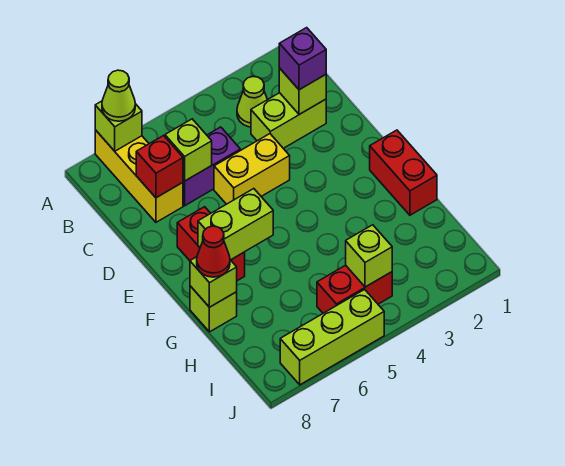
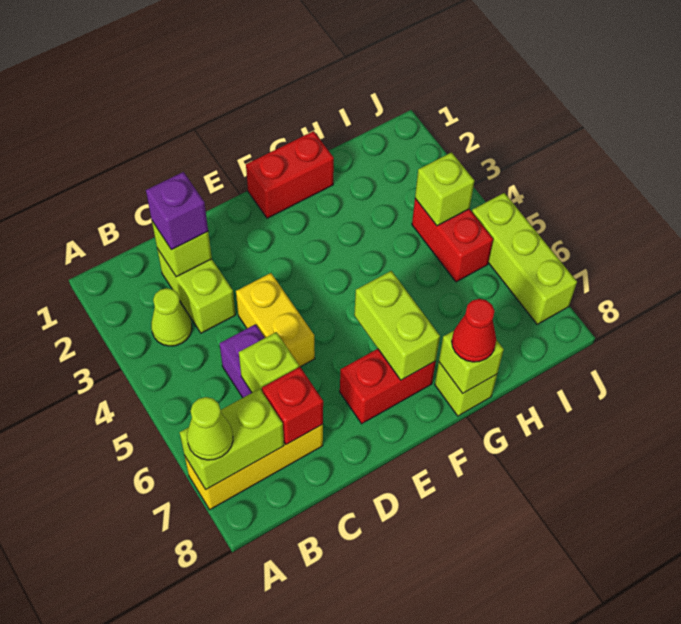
lime brick A7 level 2 -> lime brick A7:B7 level 2

